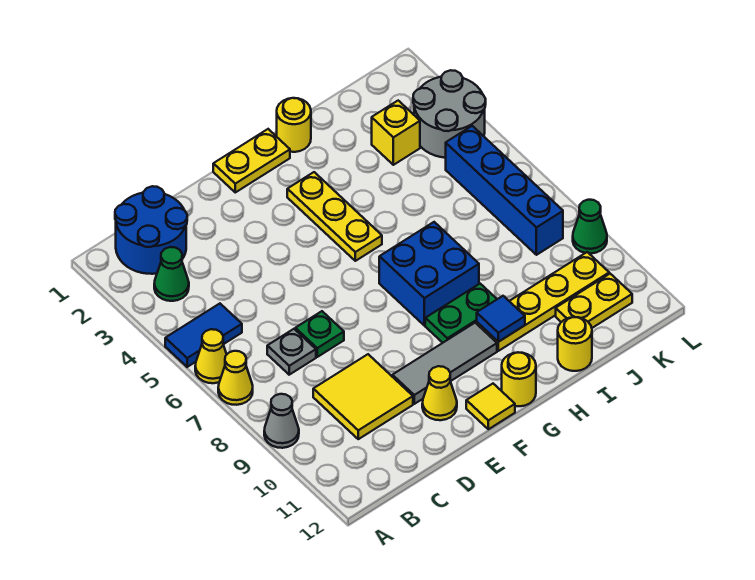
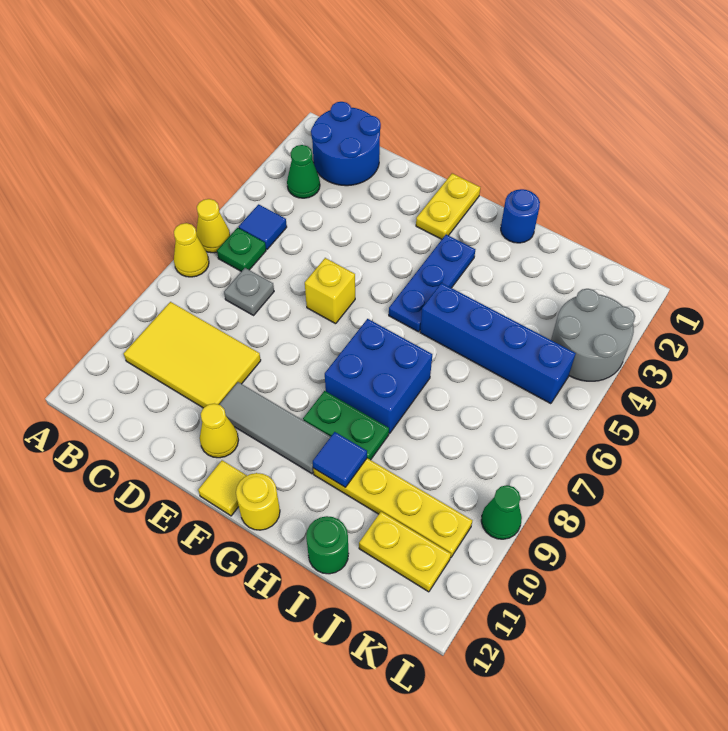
blue tile A5:B5 level 1 -> blue tile B5 level 1
grey cone A9 level 1 -> none
yellow tile C9:D10 level 1 -> yellow tile B9:D10 level 1
green plate D7 level 1 -> green plate B6 level 1
yellow plate F1:G1 level 1 -> yellow plate F1:F2 level 1
yellow plate G3:G5 level 1 -> blue plate G3:G5 level 1
yellow round brick H1 level 1 -> blue round brick H1 level 1
yellow round brick I12 level 1 -> green round brick I12 level 1
yellow brick J3 level 1 -> yellow brick E6 level 1
blue brick K5:K8 level 1 -> blue brick H5:K5 level 1

